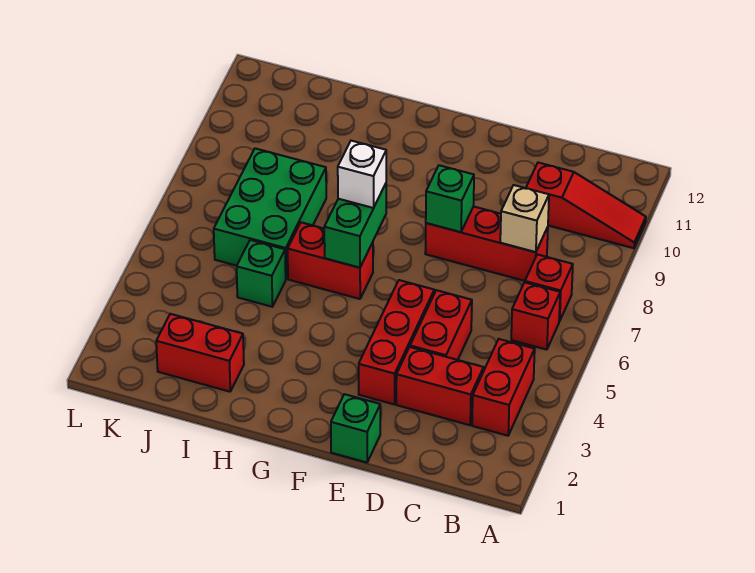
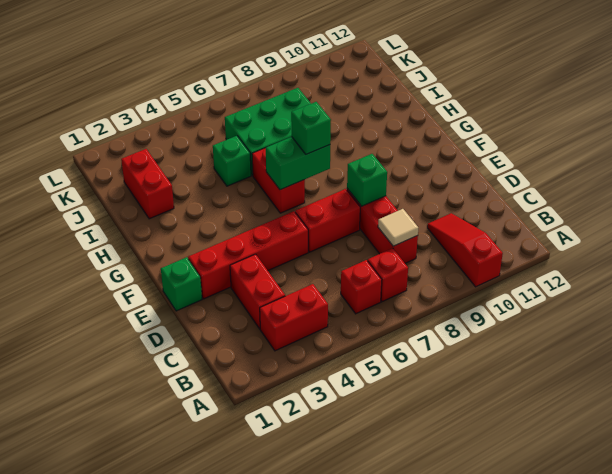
red slope A10:C10 level 1 top C -> red slope A10:C10 level 1 top A
tan brick C8 level 2 -> tan tile C8 level 2
red brick D4:D5 level 1 -> red brick E6:E7 level 1
red brick E3:E5 level 1 -> red brick E2:E5 level 1
white brick G7 level 3 -> green brick G7 level 3

